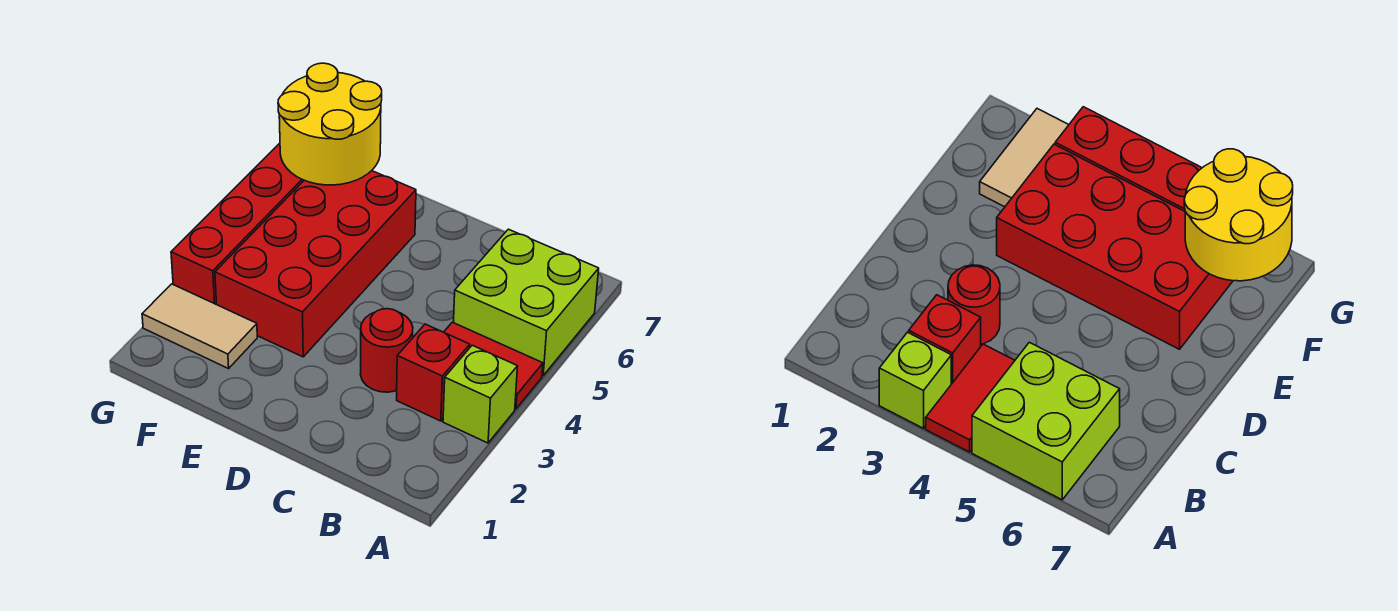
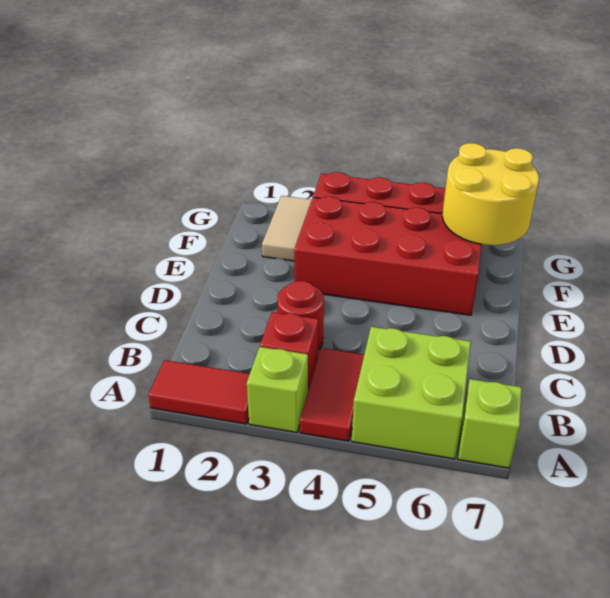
none -> red tile A1:A2 level 1
none -> lime brick A7 level 1

